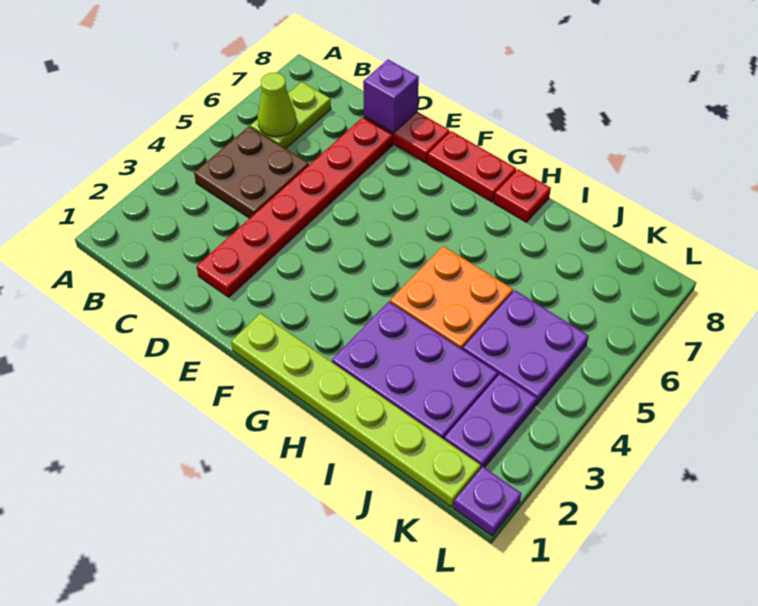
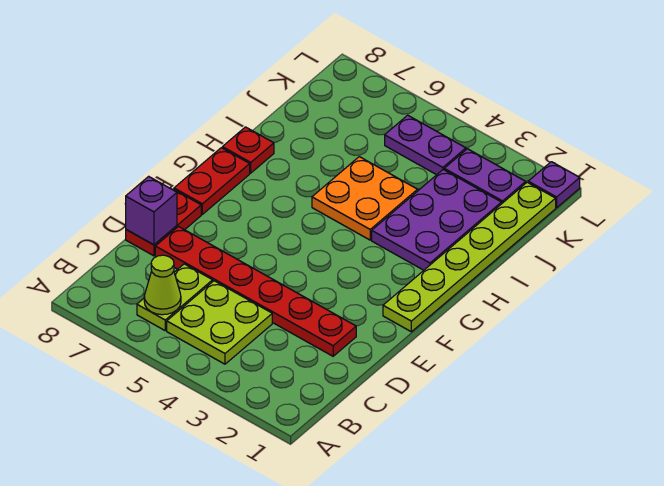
brown plate B4:C5 level 1 -> lime plate B4:C5 level 1
lime plate B6:B7 level 1 -> lime plate B6:C6 level 1
purple plate J4:K5 level 1 -> purple plate K4:K5 level 1

